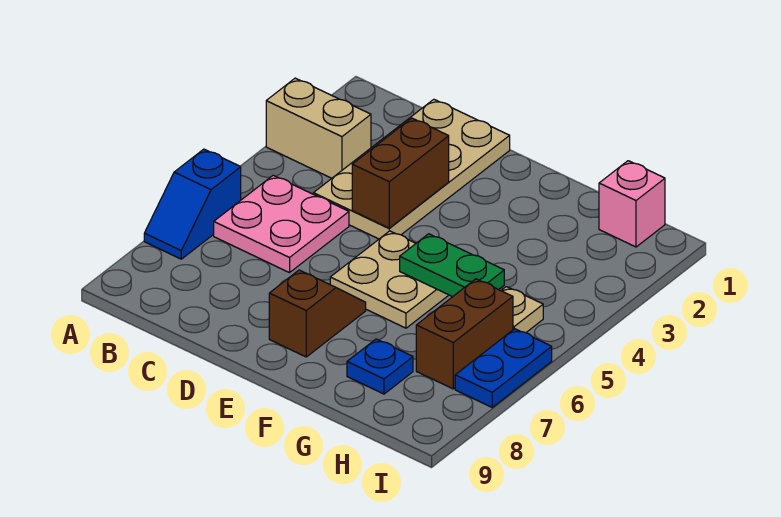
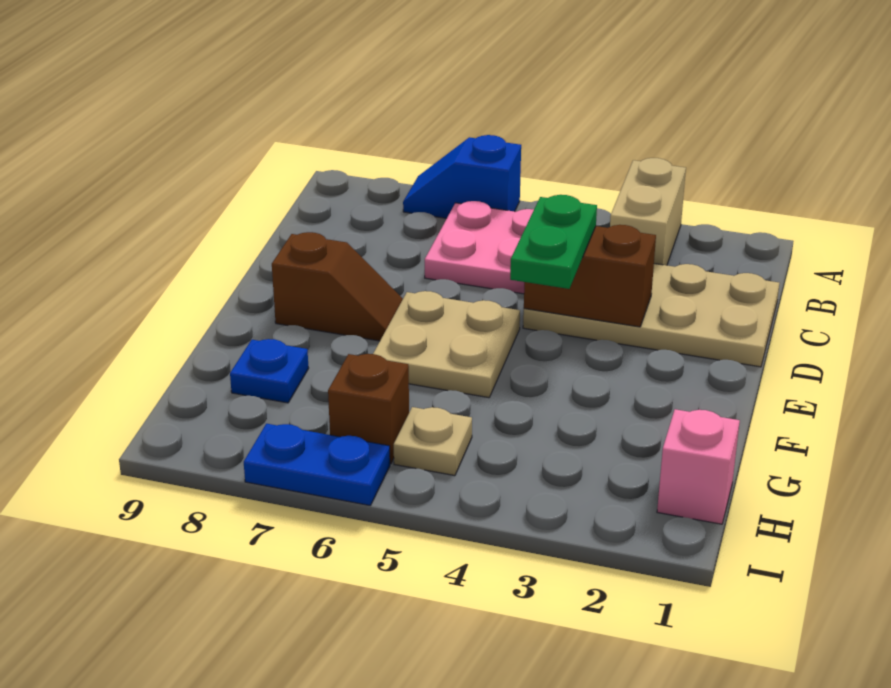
green plate F5:G5 level 2 -> green plate D4:E4 level 3
brown brick H6:H7 level 1 -> brown brick H6 level 1

